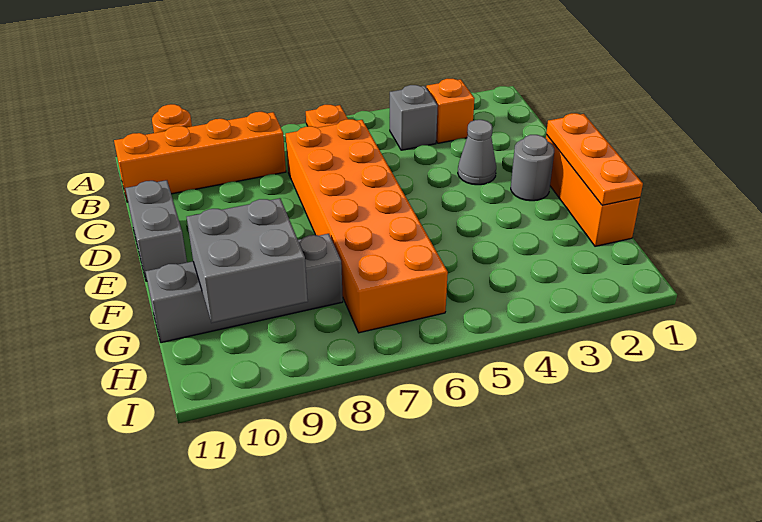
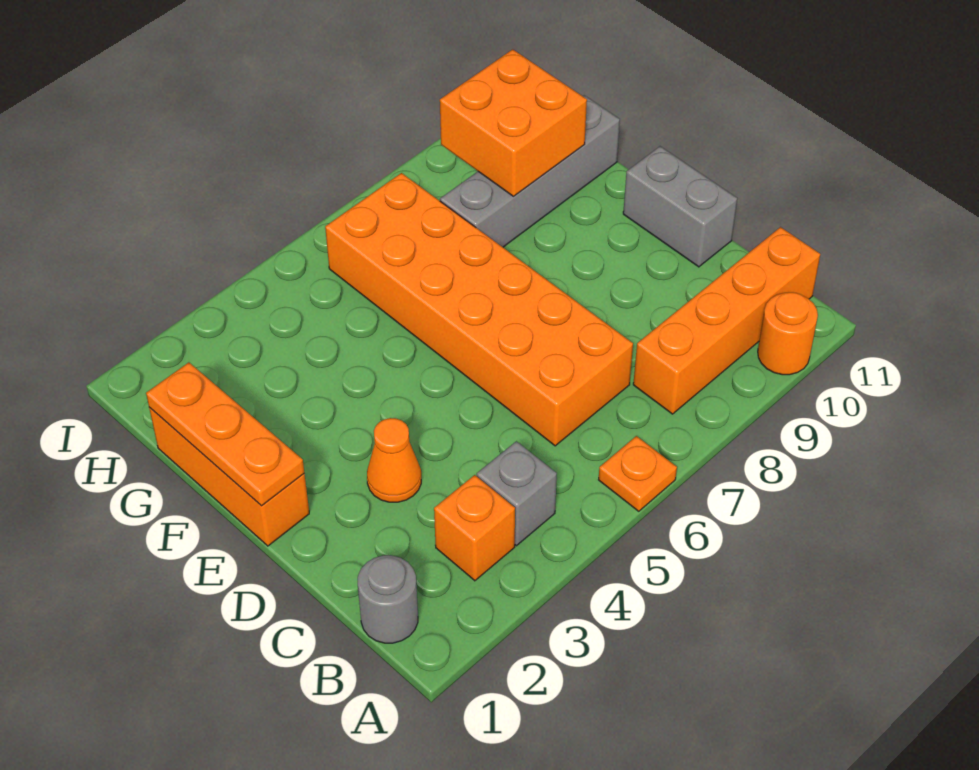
grey cone D3 level 1 -> orange cone D3 level 1
grey round brick E2 level 1 -> grey round brick B1 level 1
grey brick G9:H10 level 2 -> orange brick G9:H10 level 2

